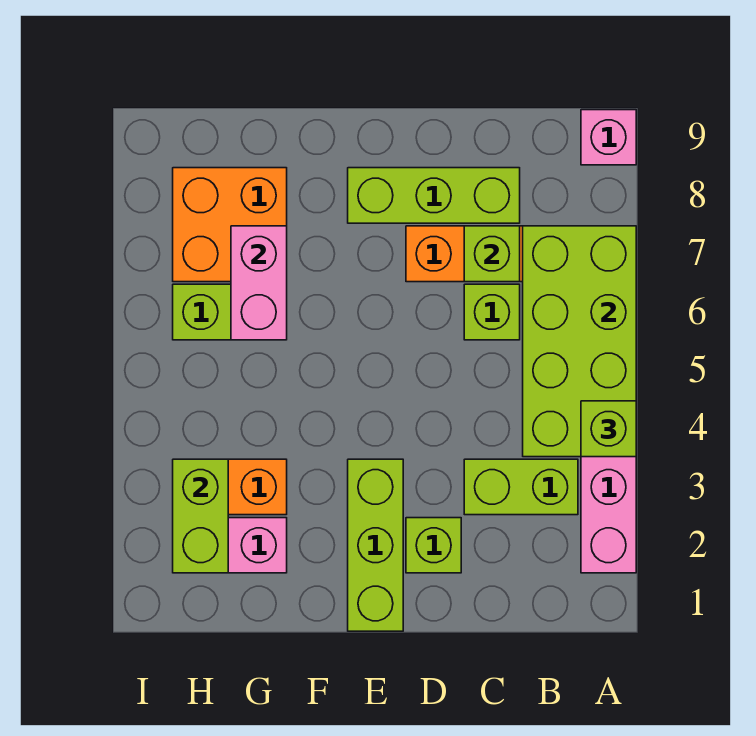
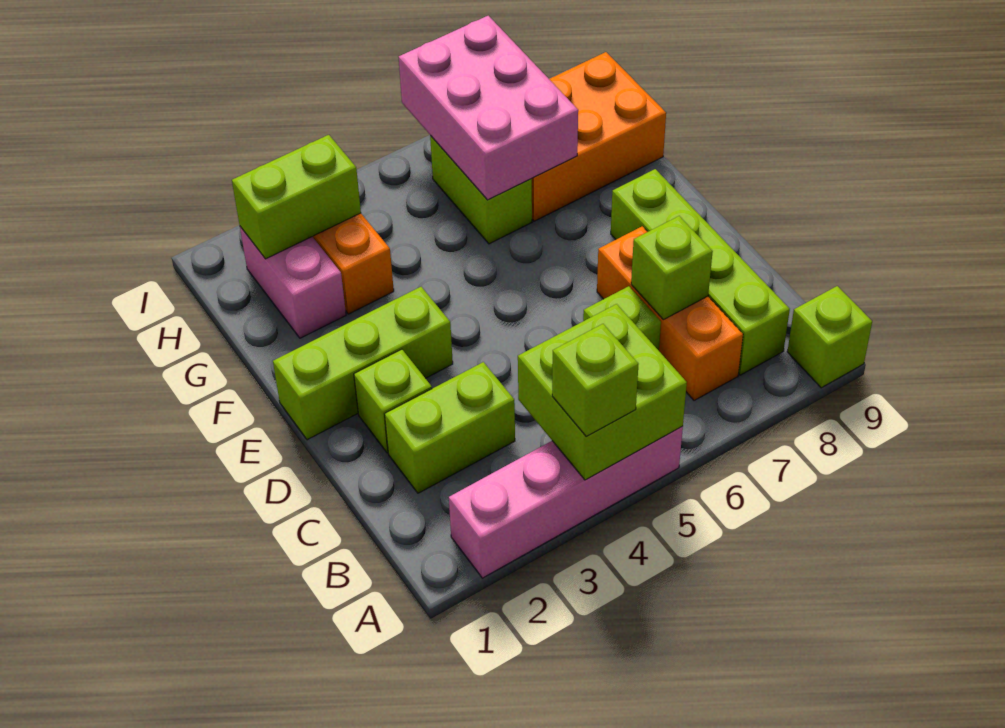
lime brick A4:B7 level 2 -> lime brick A4:B5 level 2
pink brick A9 level 1 -> lime brick A9 level 1
lime brick B3:C3 level 1 -> lime brick C2:C3 level 1
lime brick C8:E8 level 1 -> lime brick B8:E8 level 1
pink brick G6:G7 level 2 -> pink brick G6:I7 level 2
orange brick G7:H8 level 1 -> orange brick G7:H9 level 1

